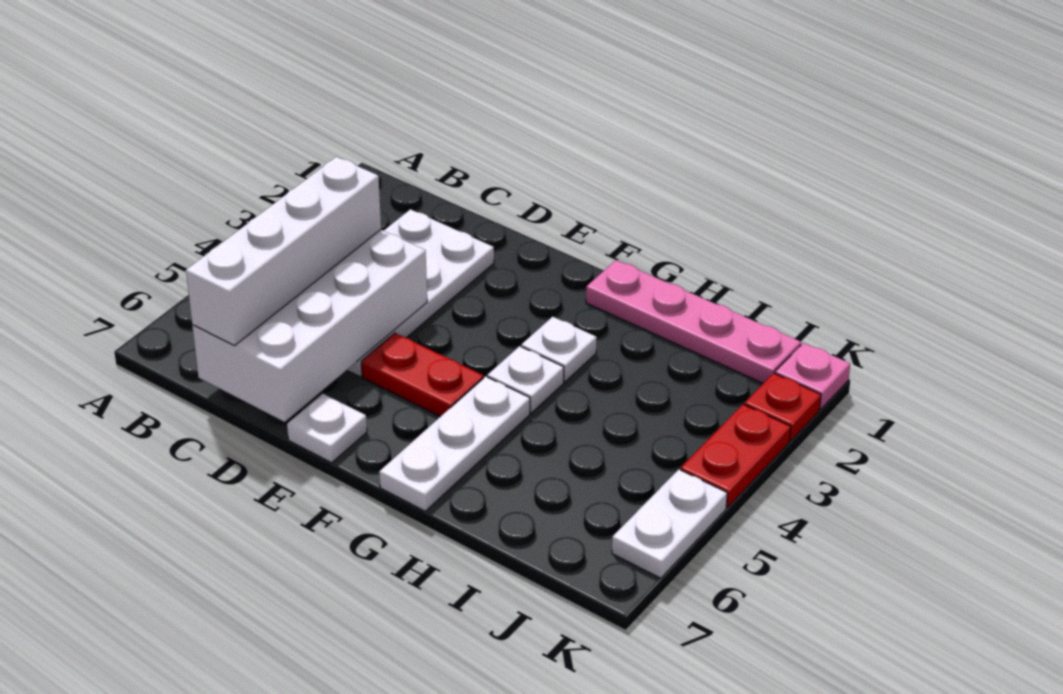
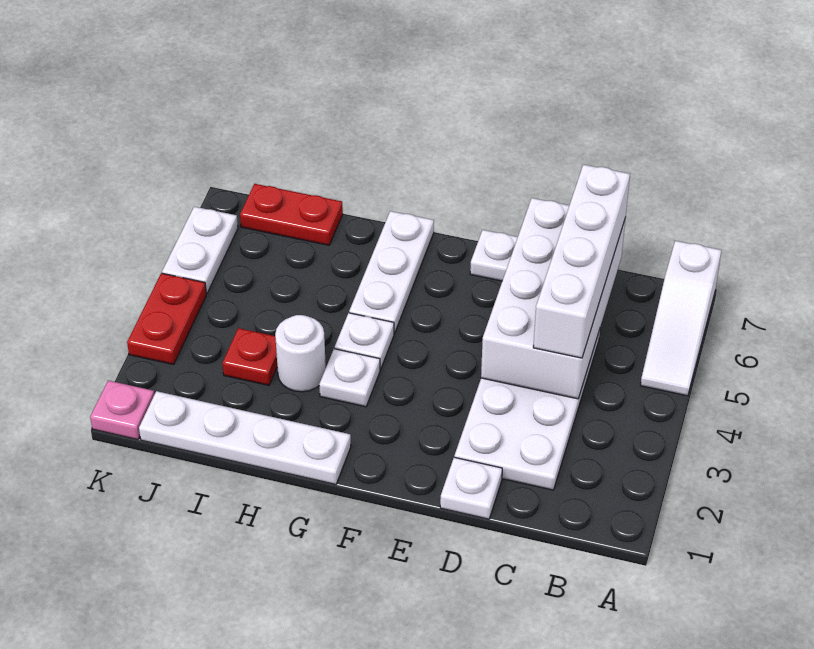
none -> white slope A5:A7 level 1 top 7
none -> white plate D1 level 1
red plate E5:F5 level 1 -> red plate I7:J7 level 1
pink plate G1:J1 level 1 -> white plate G1:J1 level 1
none -> white round brick H3 level 1
red plate K2 level 1 -> red plate I3 level 1

